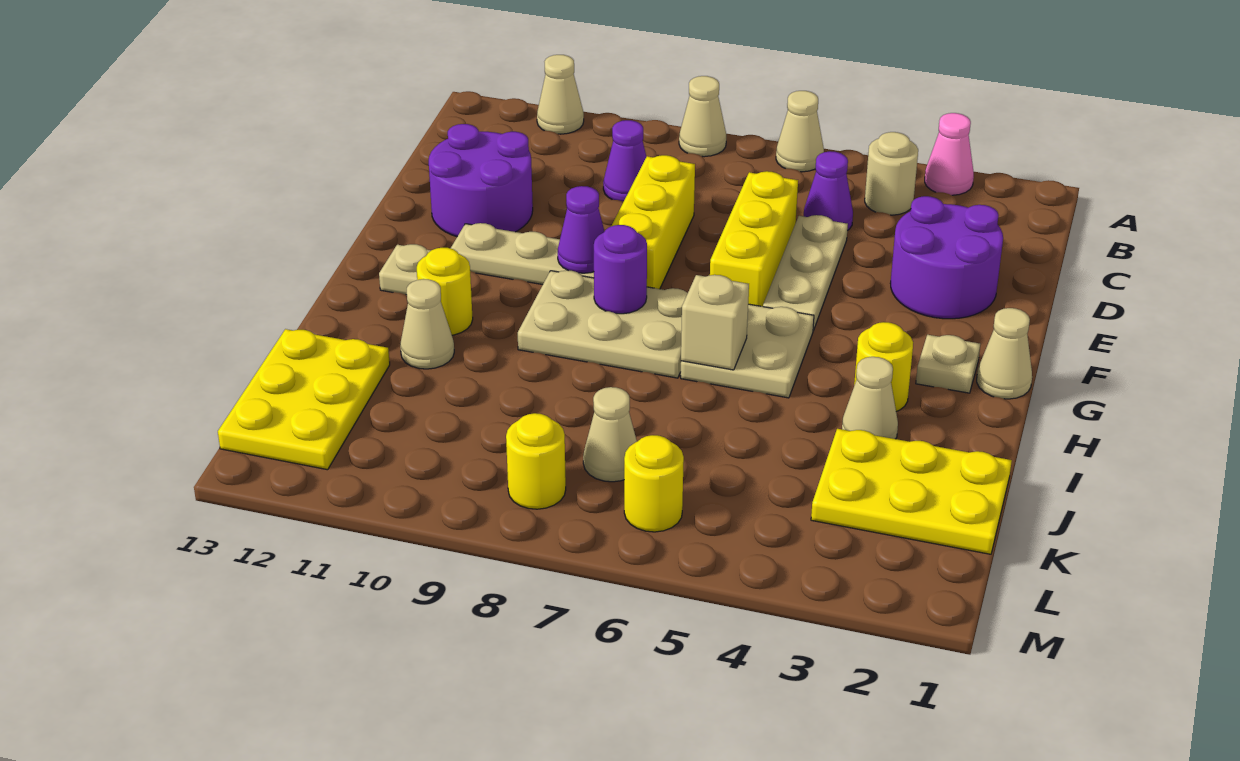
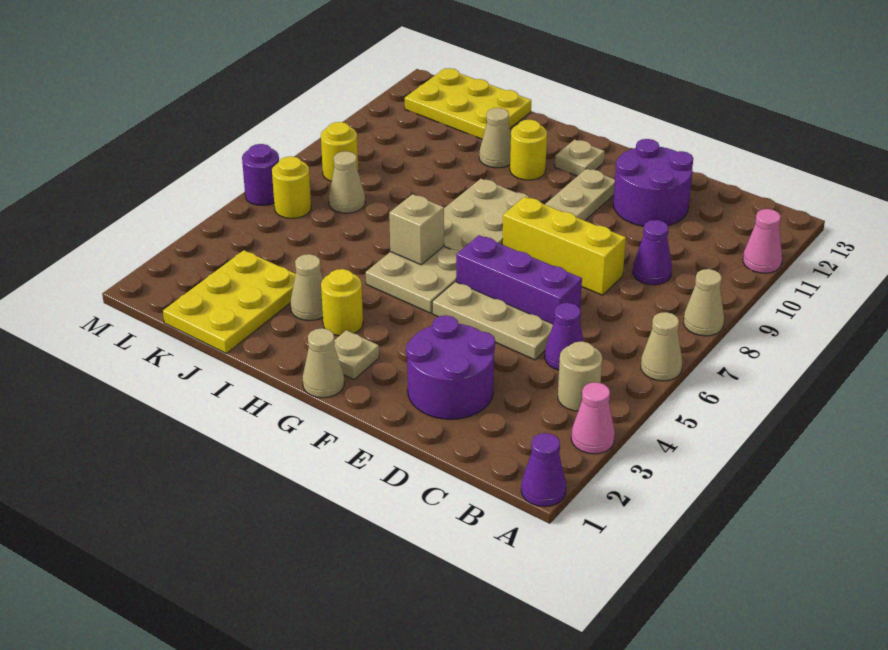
tan cone A11 level 1 -> pink cone A11 level 1
yellow brick D6:F6 level 1 -> purple brick D6:F6 level 1
purple cone F9 level 2 -> purple cone A1 level 1
purple round brick G8 level 2 -> purple round brick M6 level 1

